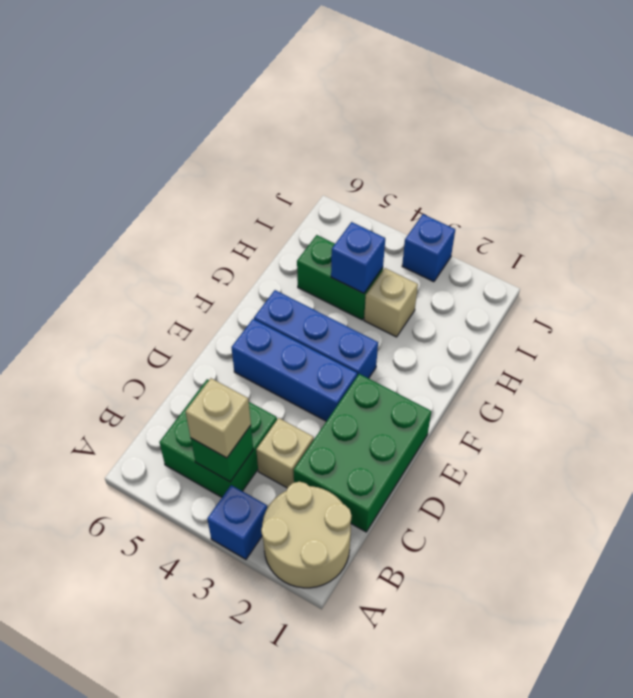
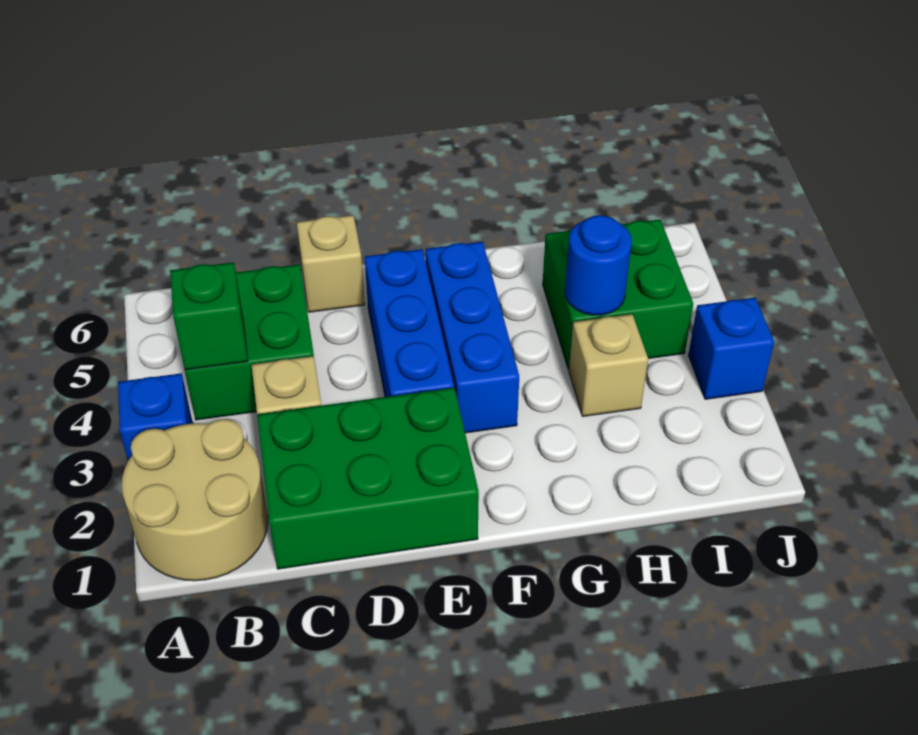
tan brick B4 level 3 -> tan brick D6 level 1
green brick H4:H5 level 1 -> green brick H4:I5 level 1
blue brick H4 level 2 -> blue round brick H4 level 2

